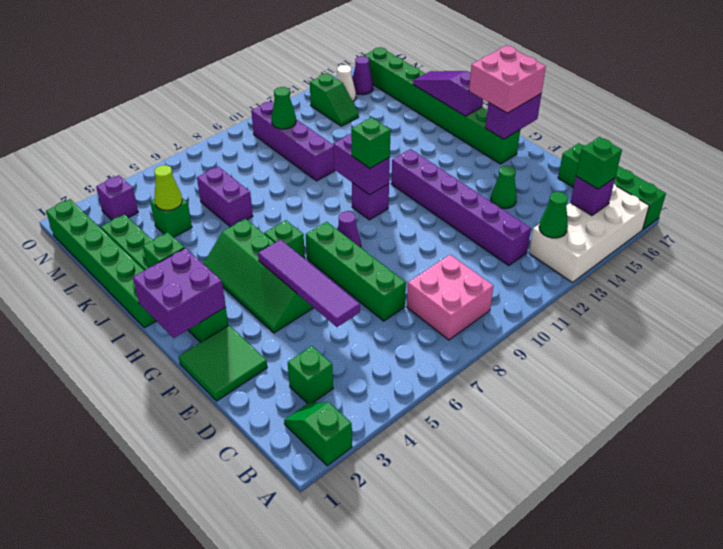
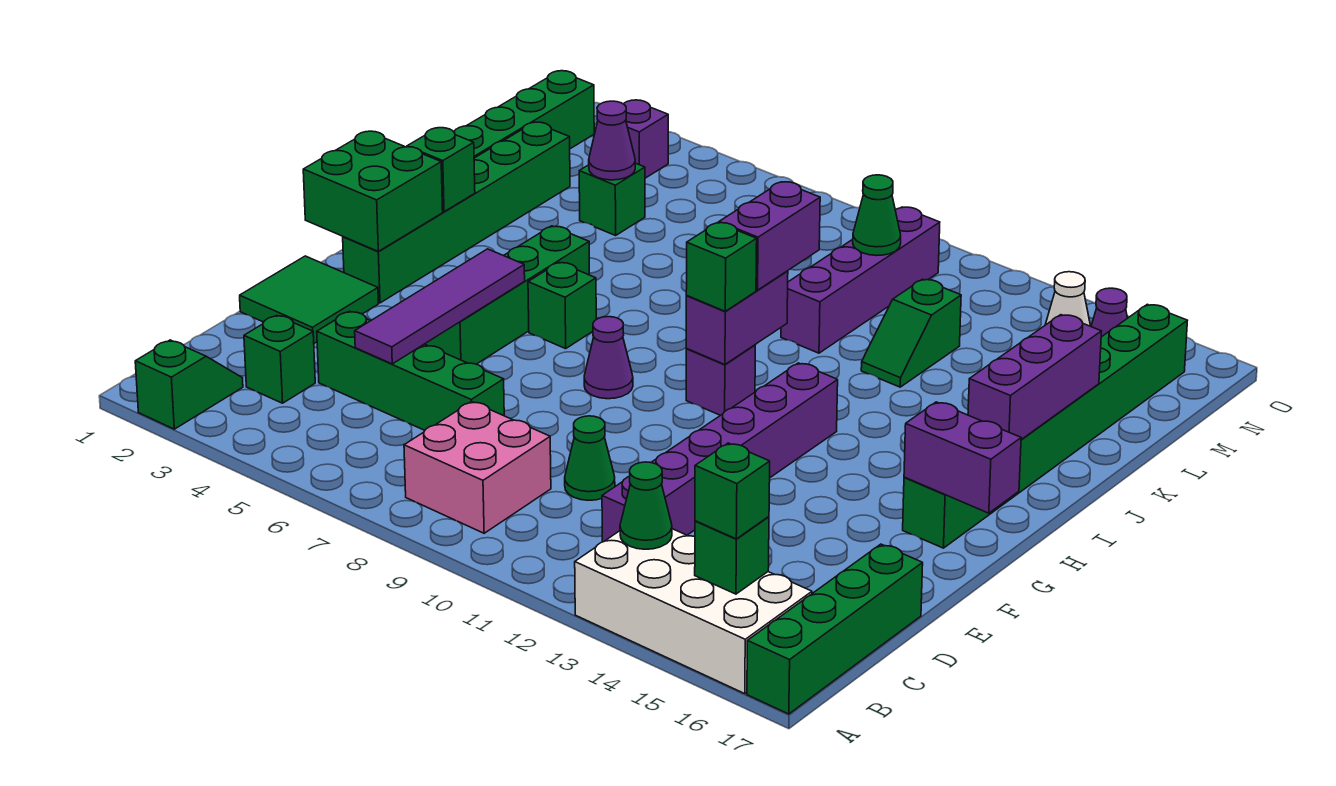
purple brick B15 level 2 -> green brick B15 level 2
green brick D7:G7 level 1 -> green brick D4:D7 level 1
green cone E14 level 1 -> green cone D10 level 1
purple brick G1:H2 level 2 -> green brick G1:H2 level 2
pink brick G16:H17 level 3 -> none
purple slope I16:K16 level 2 top I -> purple brick I16:K16 level 2
purple brick K6:L6 level 1 -> purple brick I10:J10 level 3
lime cone L4 level 2 -> purple cone L4 level 2
green slope M13:N13 level 1 top N -> green slope K12:L12 level 1 top L

